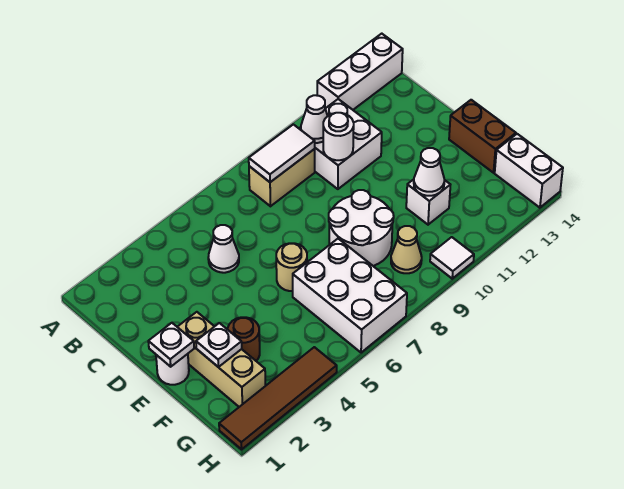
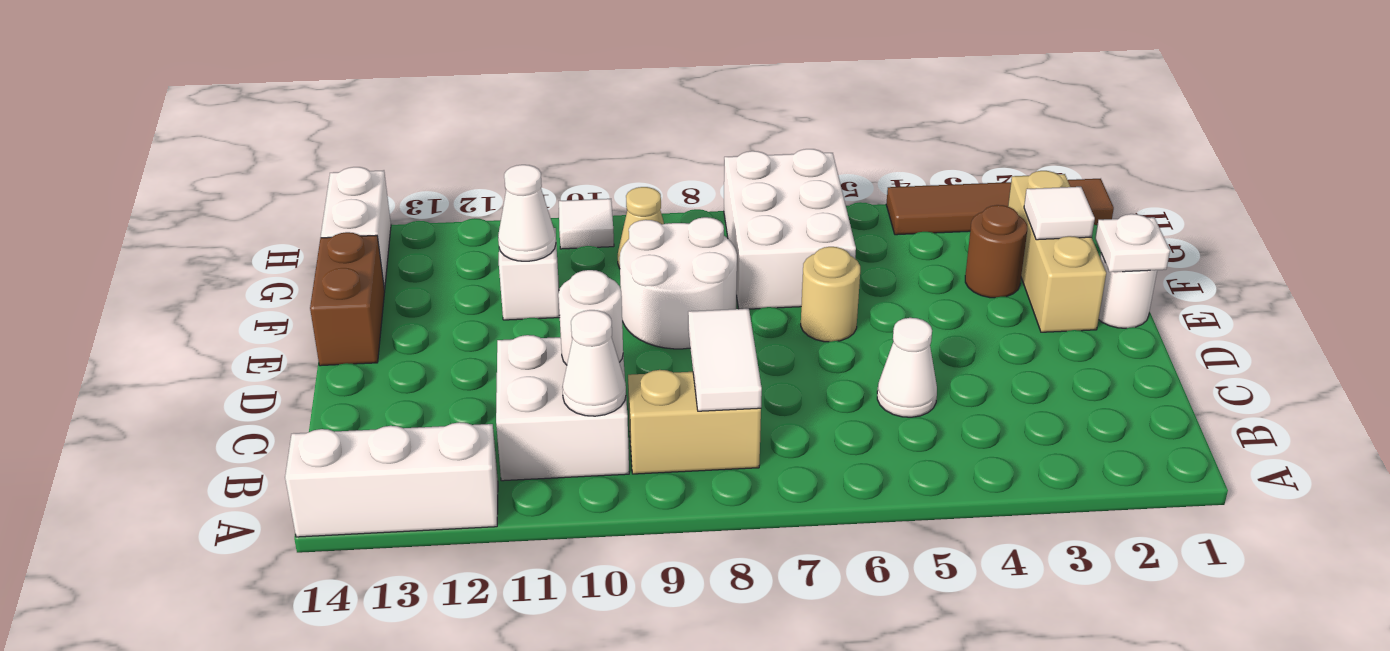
white tile B8:B9 level 2 -> white tile B8:C8 level 2
white plate F2 level 2 -> white tile F2 level 2

